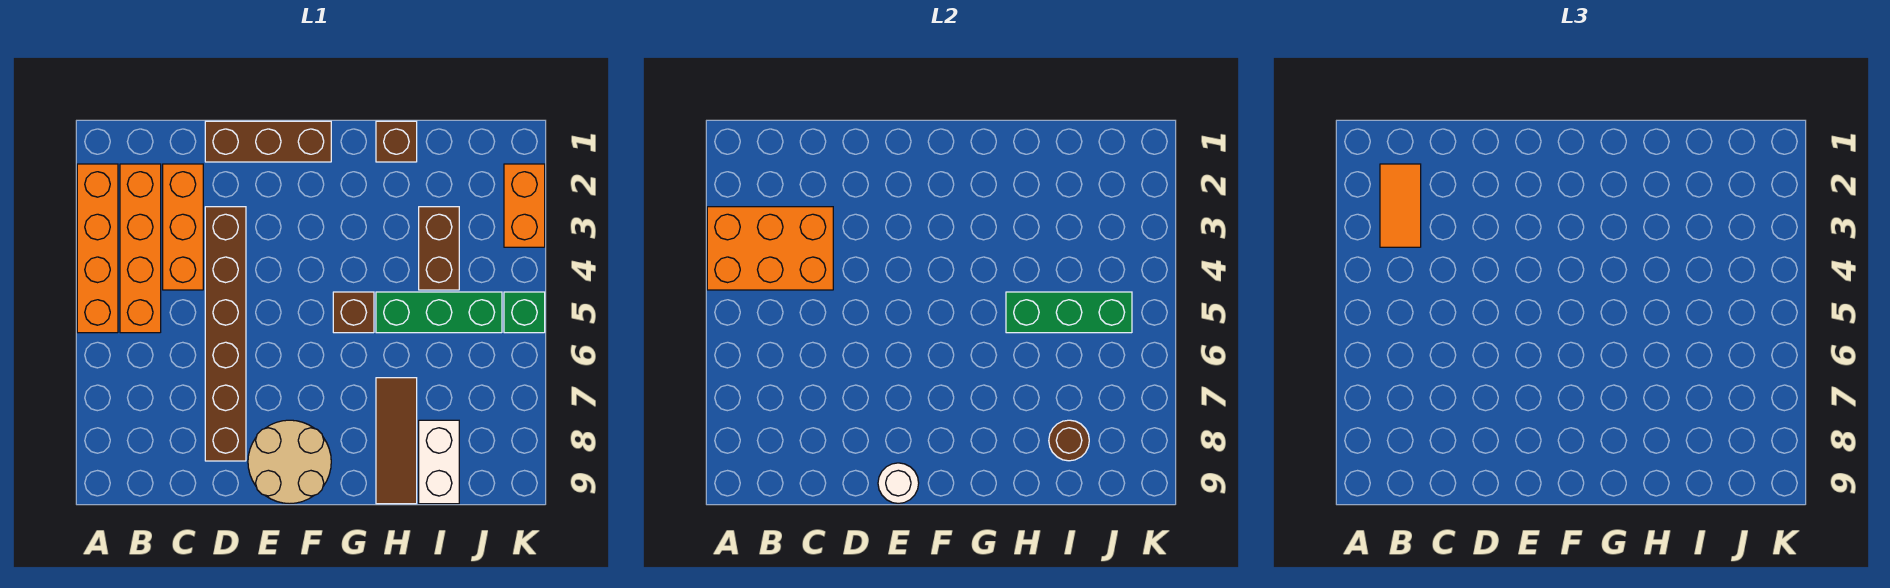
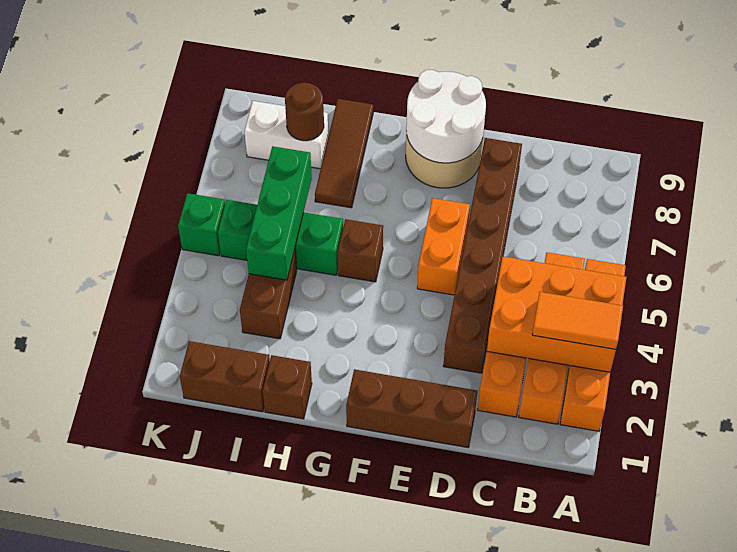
orange tile B2:B3 level 3 -> orange tile A3:B3 level 3
white round brick E9 level 2 -> white round brick E8:F9 level 2
green brick H5:J5 level 2 -> green brick I4:I6 level 2
none -> brown brick I1:J1 level 1
white brick I8:I9 level 1 -> white brick I8:J8 level 1
orange brick K2:K3 level 1 -> orange brick E5:E6 level 1

